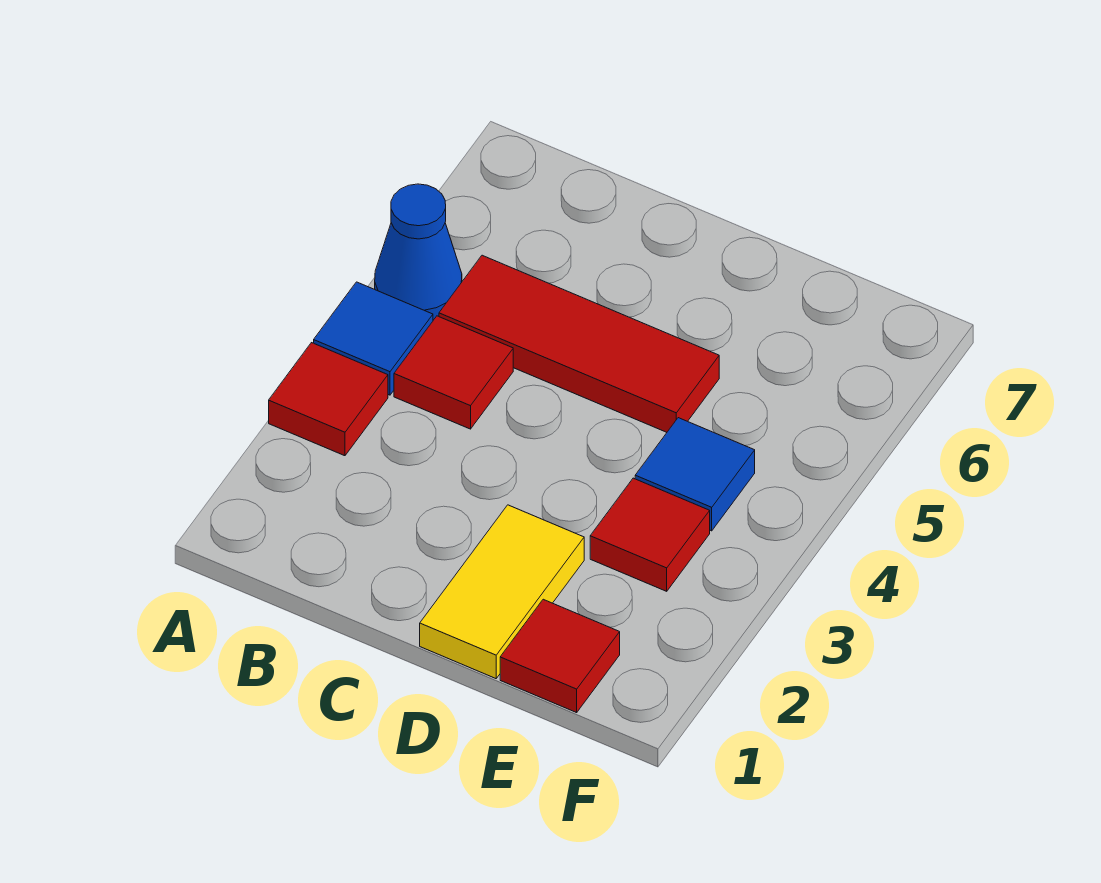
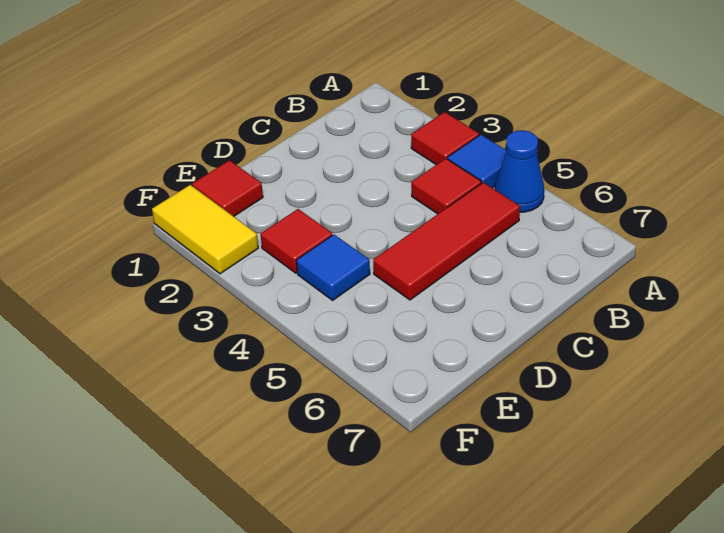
yellow tile D1:D2 level 1 -> yellow tile F1:F2 level 1

